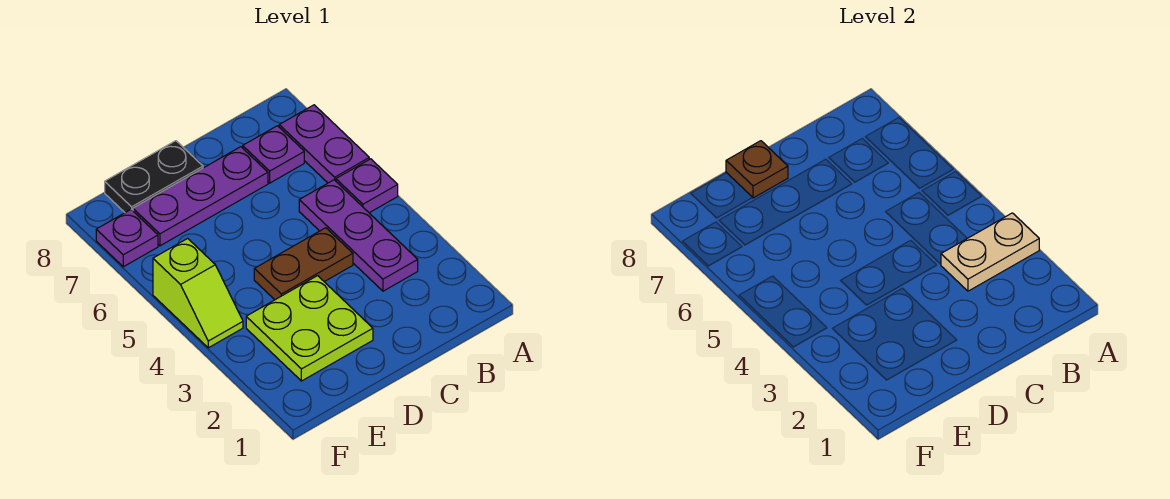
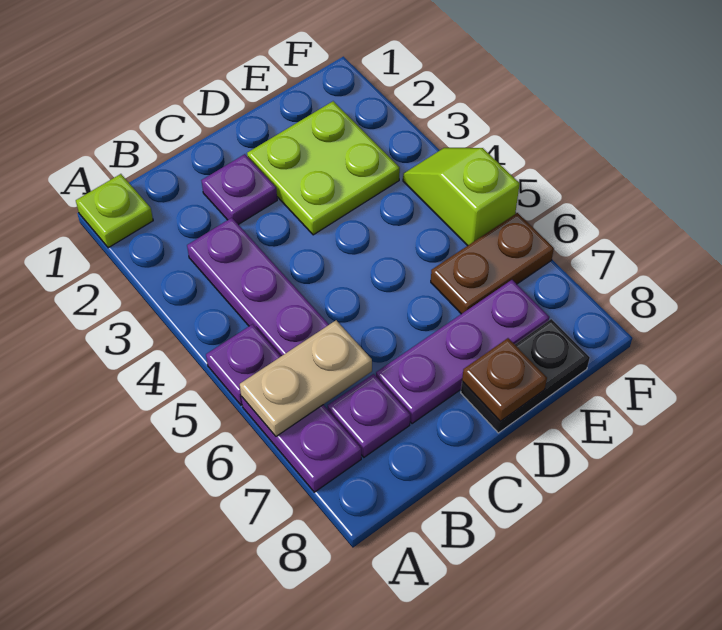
none -> lime plate A1 level 1
tan plate A3:B3 level 2 -> tan plate A6:B6 level 2
brown plate C4:D4 level 1 -> brown plate E6:F6 level 1
purple plate F7 level 1 -> purple plate C2 level 1

